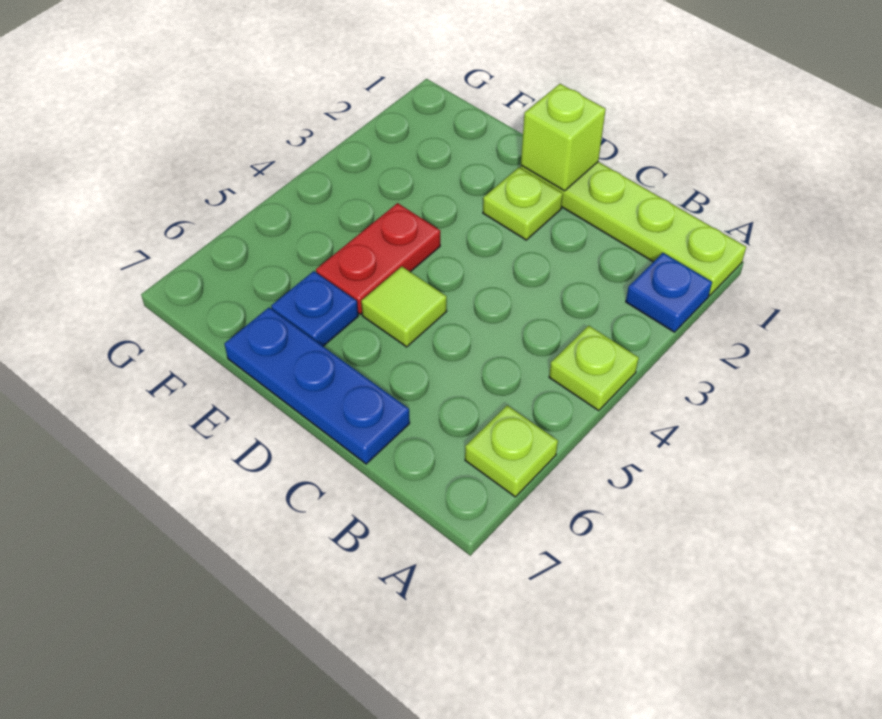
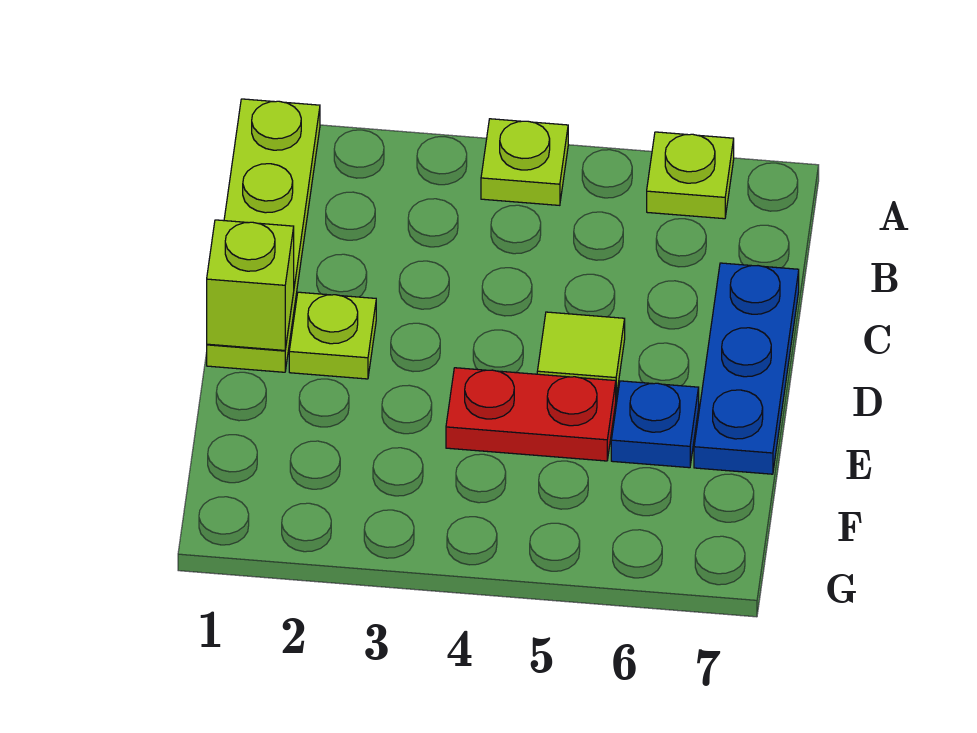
blue plate A2 level 1 -> none

